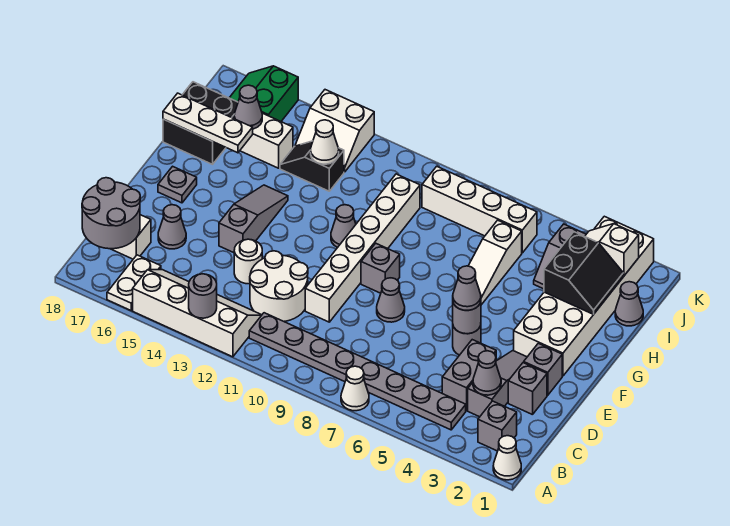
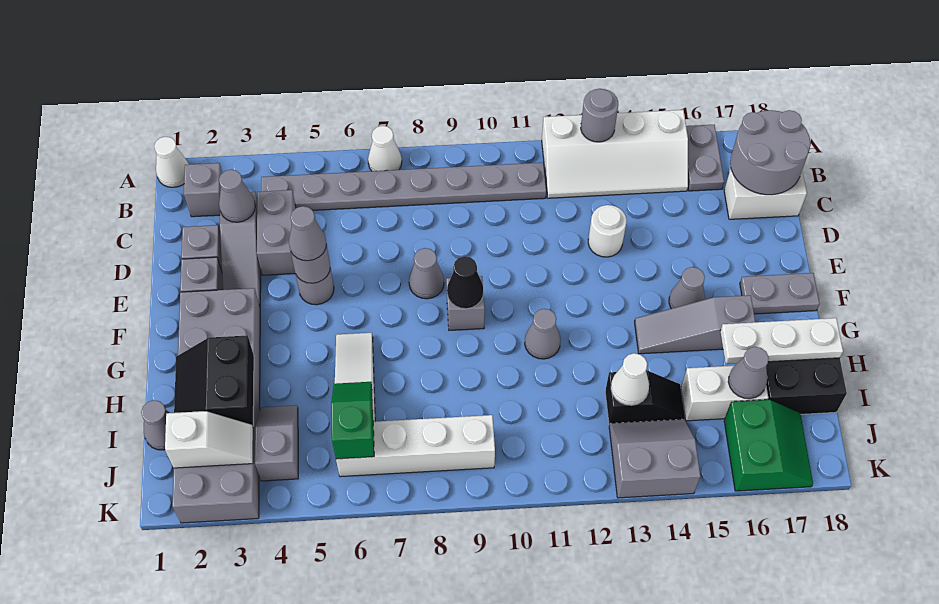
white plate A16:B16 level 1 -> grey plate A16:B16 level 1
white round brick C11:D12 level 1 -> none
white brick D10:I10 level 1 -> none
grey cone D16 level 1 -> grey cone F15 level 1
grey slope E14:G14 level 1 top E -> grey slope G14:G16 level 1 top 16
white brick F2:K3 level 1 -> grey brick F2:K3 level 1
none -> black cone F9 level 2
grey plate F17 level 1 -> grey plate F17:F18 level 1
none -> green slope I6:J6 level 2 top J
white slope J13:K14 level 1 top K -> grey slope J13:K14 level 1 top K

